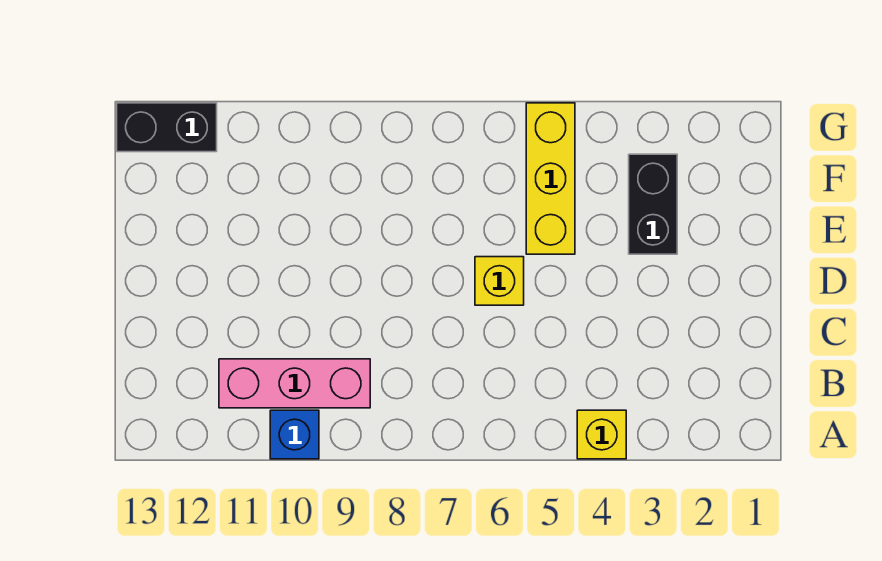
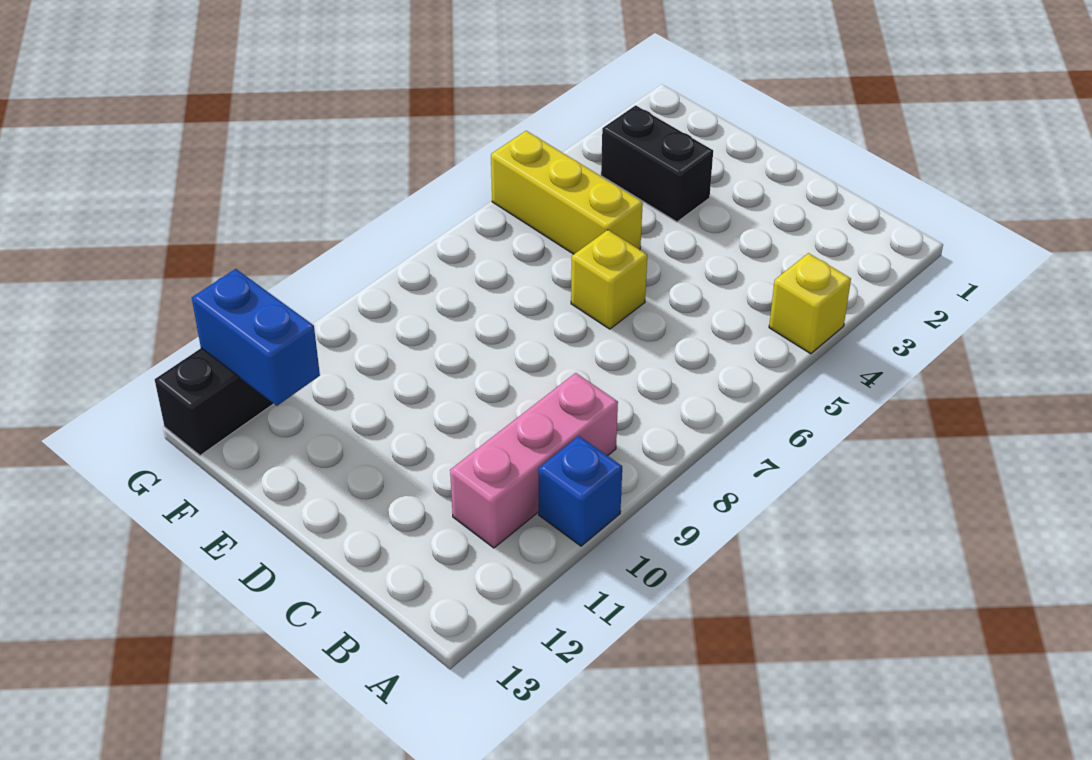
none -> blue brick F12:G12 level 2

